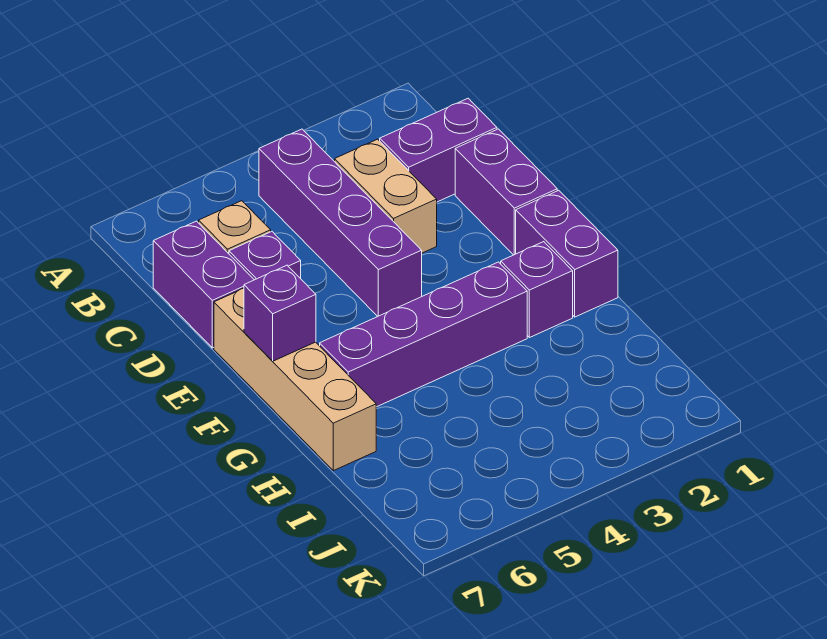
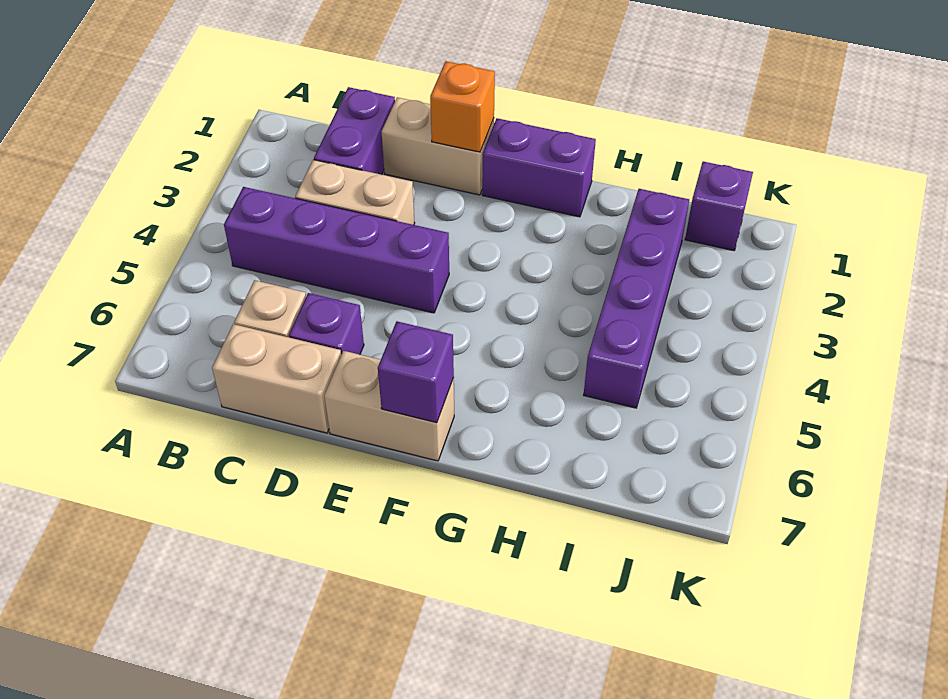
purple brick C7:D7 level 1 -> tan brick C7:D7 level 1
purple brick D1:E1 level 1 -> tan brick D1:E1 level 1
none -> orange brick E1 level 2
tan brick E7:H7 level 1 -> tan brick E7:F7 level 1
purple brick G2 level 1 -> purple brick J1 level 1
purple brick G3:G6 level 1 -> purple brick I2:I5 level 1

